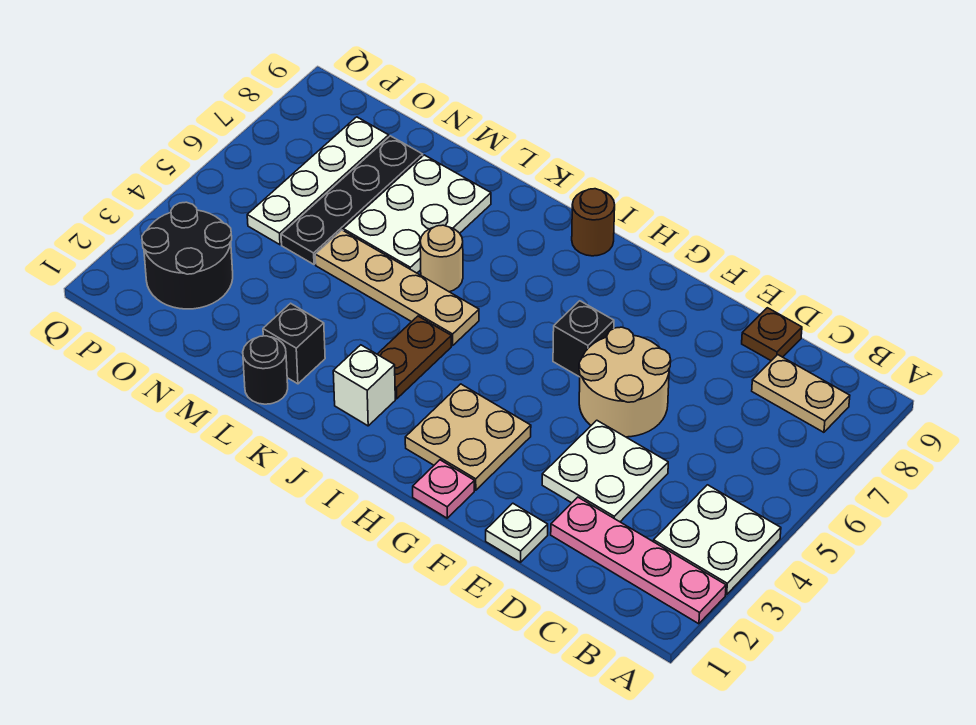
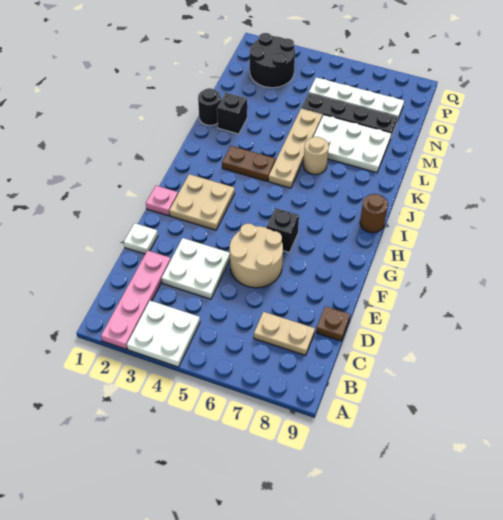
tan plate B8:C8 level 1 -> tan plate C7:C8 level 1
white brick J2 level 1 -> none

